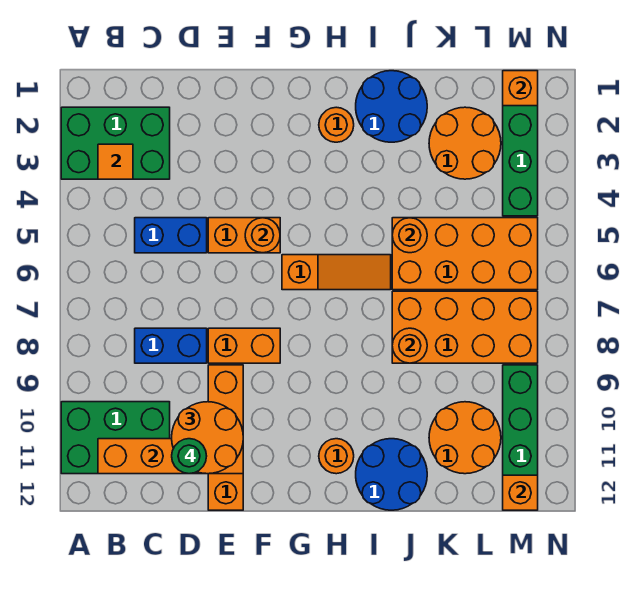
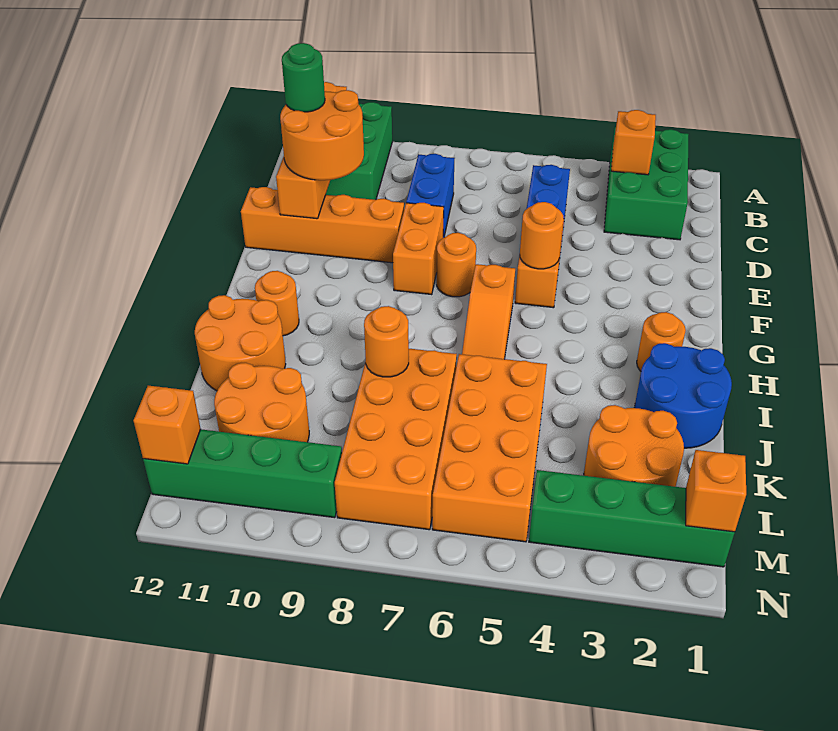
orange tile B3 level 2 -> orange brick B3 level 2
blue round brick I11:J12 level 1 -> orange round brick I11:J12 level 1
orange round brick J5 level 2 -> orange round brick F7 level 1

